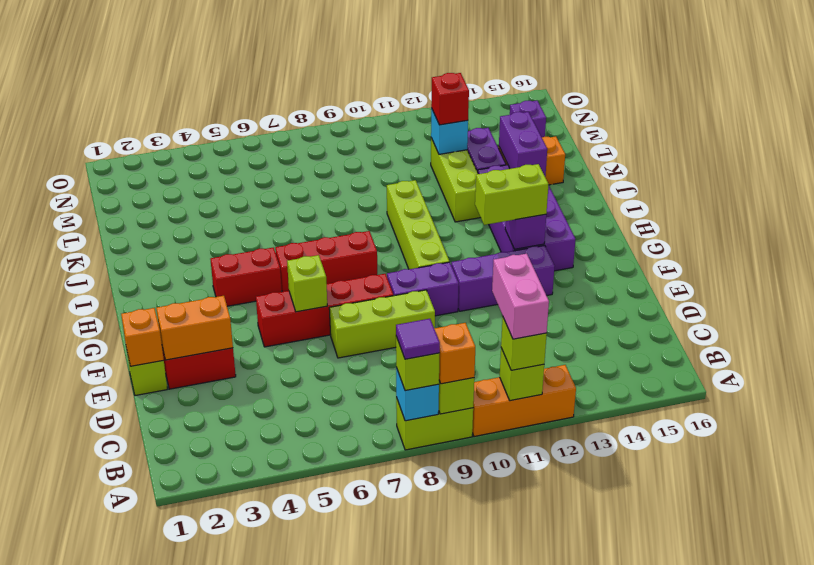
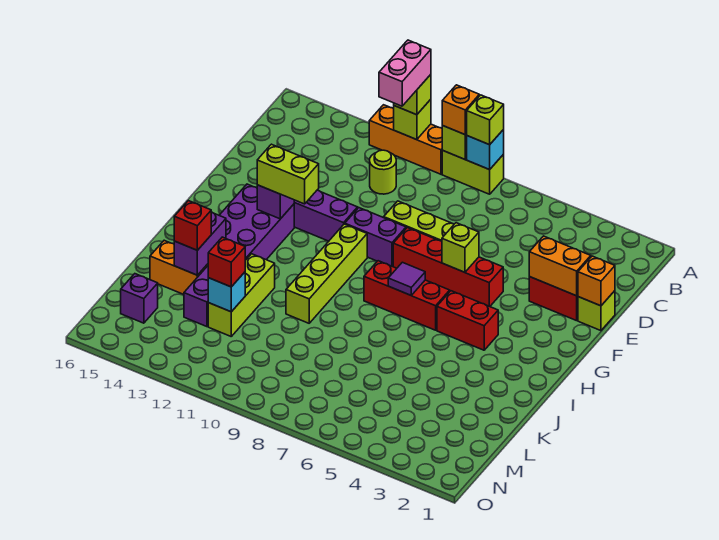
purple tile A8 level 4 -> purple tile H7 level 2
none -> lime round brick C11 level 1
none -> red brick K14 level 3

